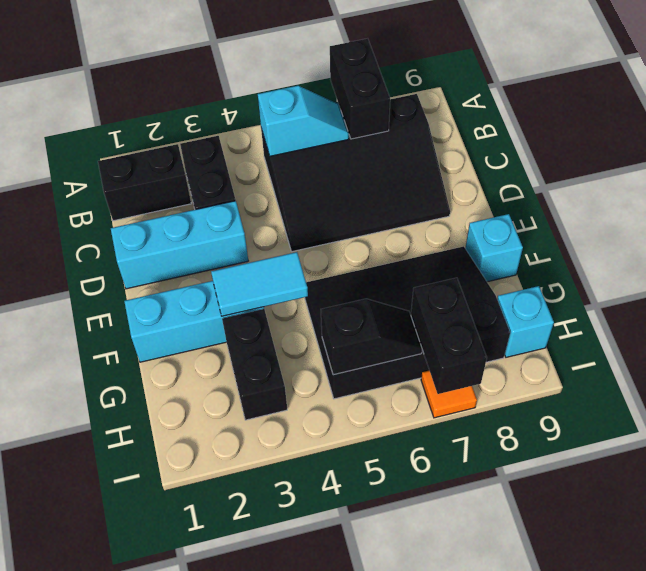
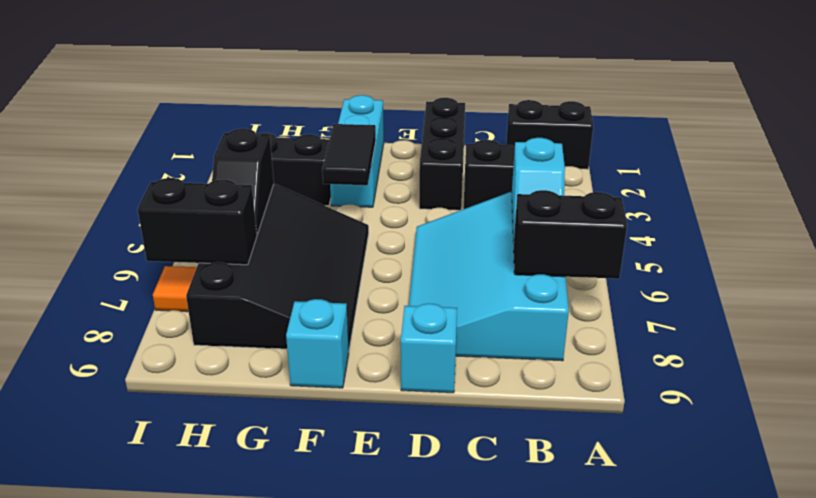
black brick B1:B2 level 1 -> black brick A1:B1 level 1
black slope B5:D8 level 1 top B -> cyan slope B5:D8 level 1 top B
cyan brick D1:D3 level 1 -> black brick D1:D3 level 1
cyan tile F3:F4 level 2 -> black tile F3:F4 level 2
cyan brick H9 level 1 -> cyan brick D9 level 1

